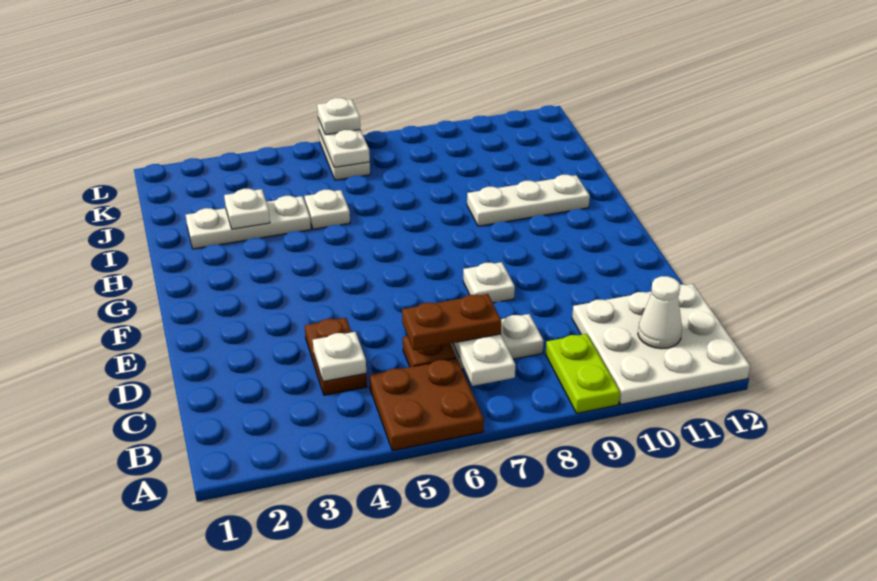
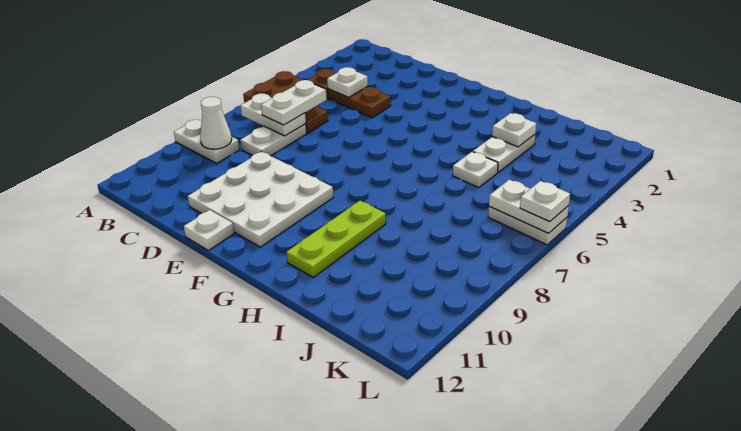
lime plate A9:B9 level 1 -> white plate A9:B9 level 1
white plate A10:C12 level 1 -> white plate D9:F11 level 1
white cone B11 level 2 -> white cone B9 level 2
brown plate C4:D4 level 1 -> brown plate B4:D4 level 1
brown plate C6:C7 level 3 -> white plate C6:C7 level 3
white plate E8 level 1 -> white plate E12 level 1
white plate H9:H11 level 1 -> lime plate H9:H11 level 1
white plate I2:I4 level 1 -> white plate I3:I4 level 1

